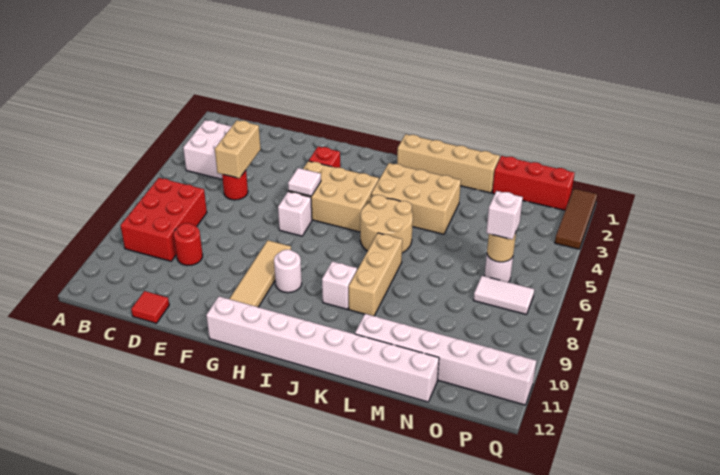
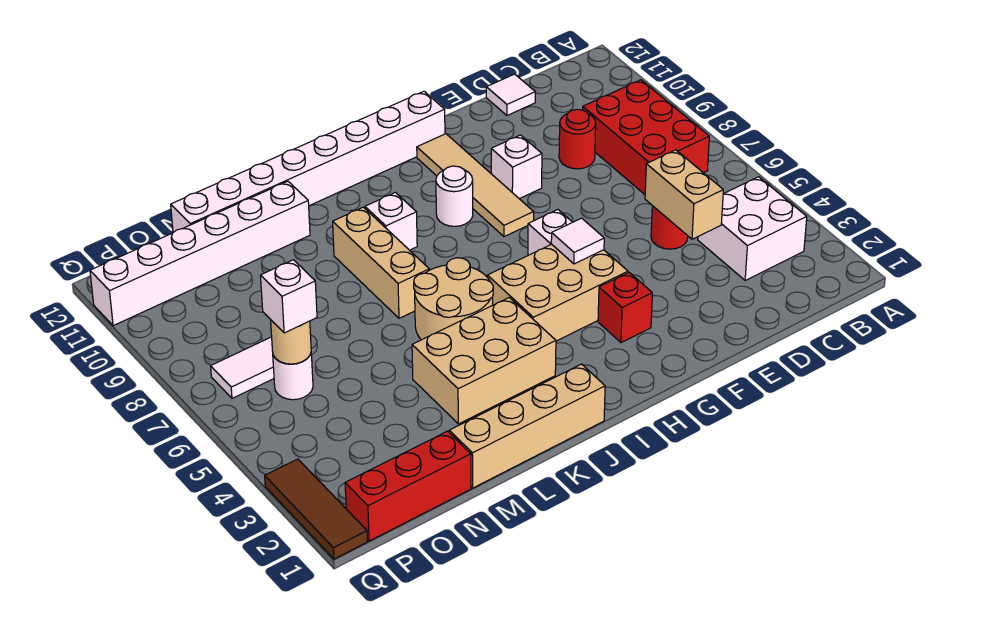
red tile D12 level 1 -> white tile D12 level 1
none -> white brick F9 level 1

